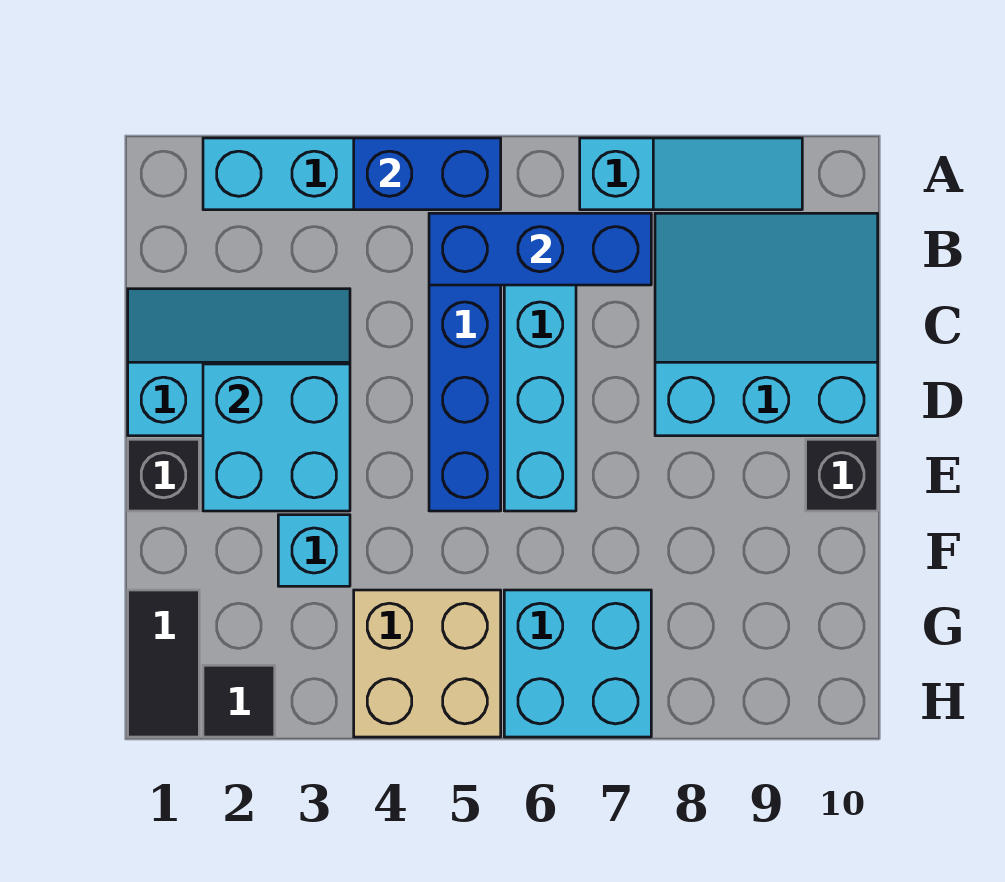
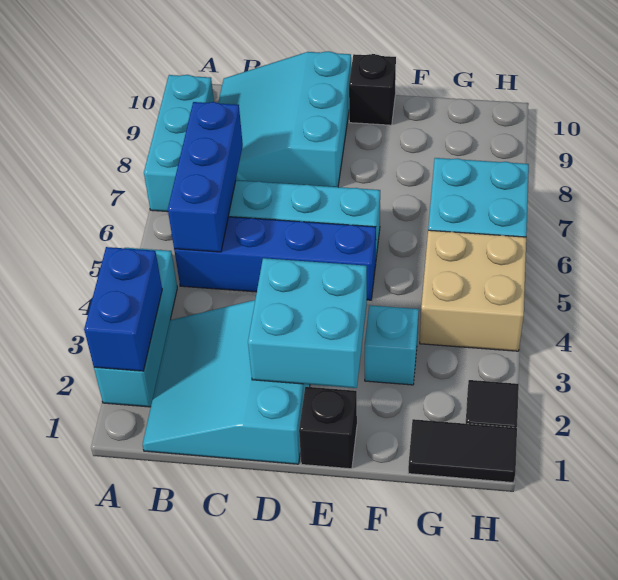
blue brick A4:A5 level 2 -> blue brick A2:A3 level 2
cyan slope A7:A9 level 1 top 7 -> cyan brick A7:A9 level 1
cyan slope C1:D3 level 1 top D -> cyan slope B1:D3 level 1 top D

